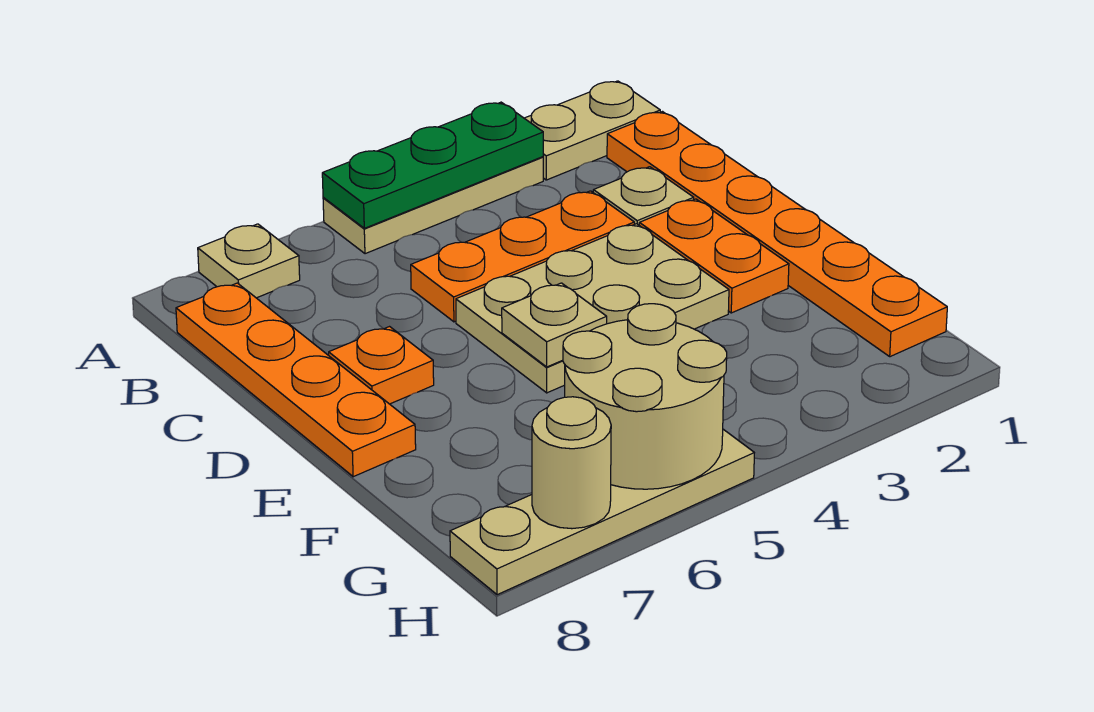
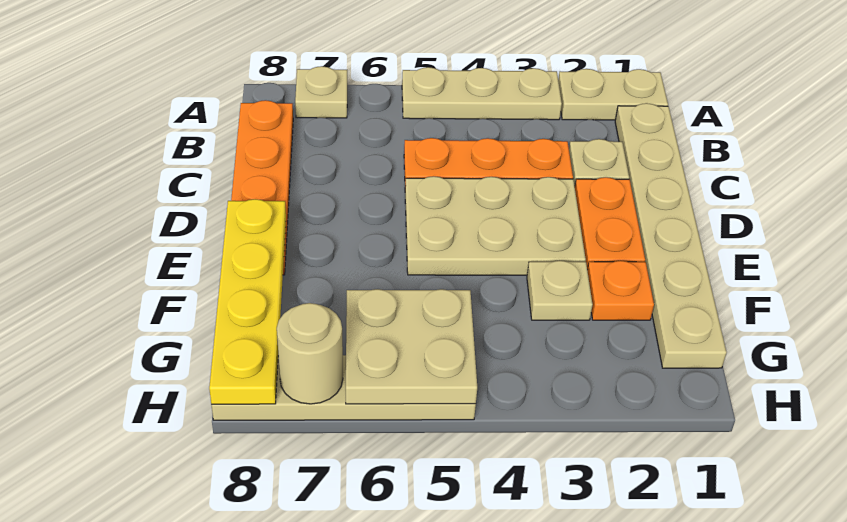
green plate A3:A5 level 2 -> none
orange plate B1:G1 level 1 -> tan plate B1:G1 level 1
orange plate D7 level 1 -> orange plate F2 level 1
tan plate E5 level 2 -> tan plate F3 level 1
none -> yellow plate E8:H8 level 2
tan round brick G5:H6 level 2 -> tan plate G5:H6 level 2

